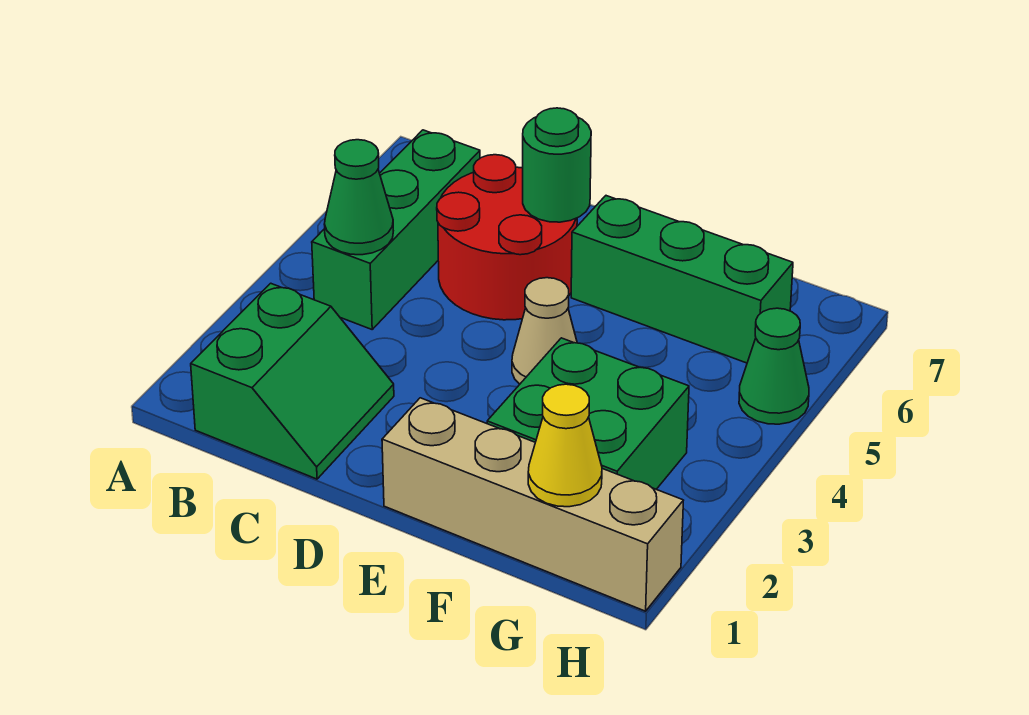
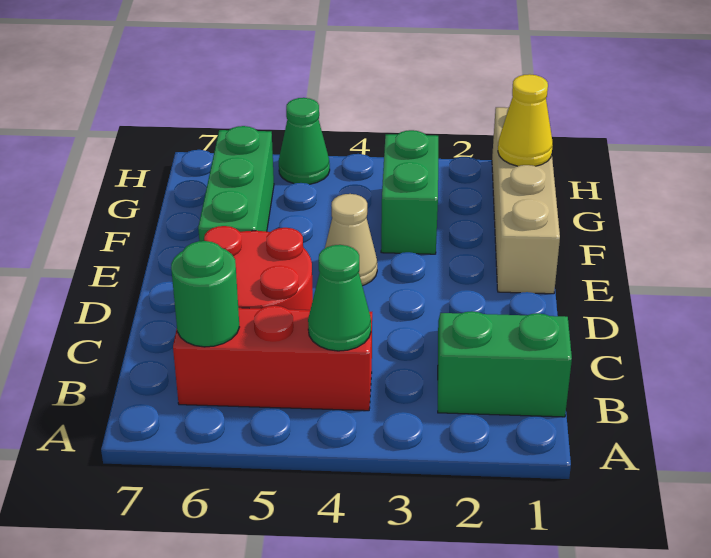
green brick B4:B6 level 1 -> red brick B4:B6 level 1
green round brick D6 level 2 -> green round brick B6 level 2
green brick F2:G3 level 1 -> green brick F3:G3 level 1

